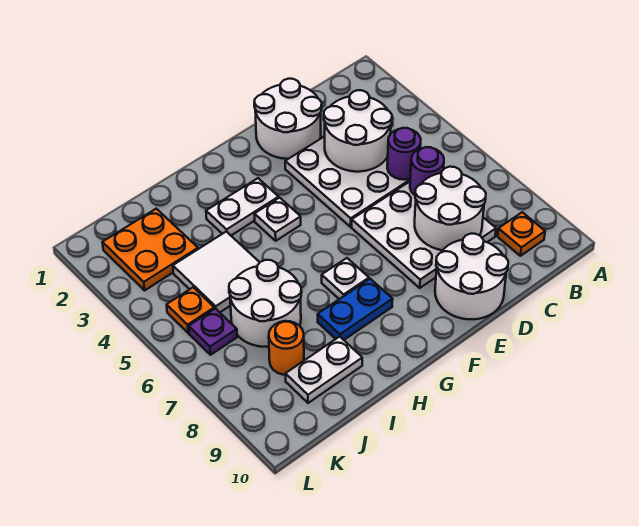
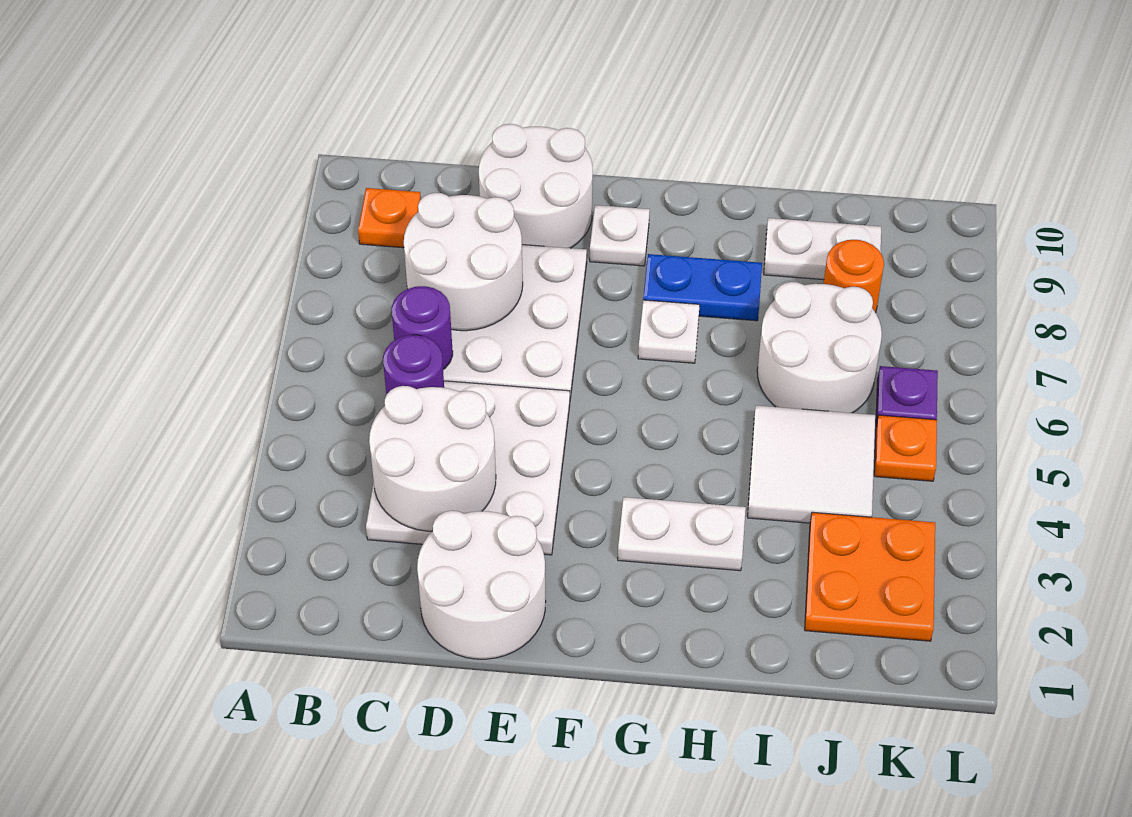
white plate G4 level 1 -> white plate F9 level 1

